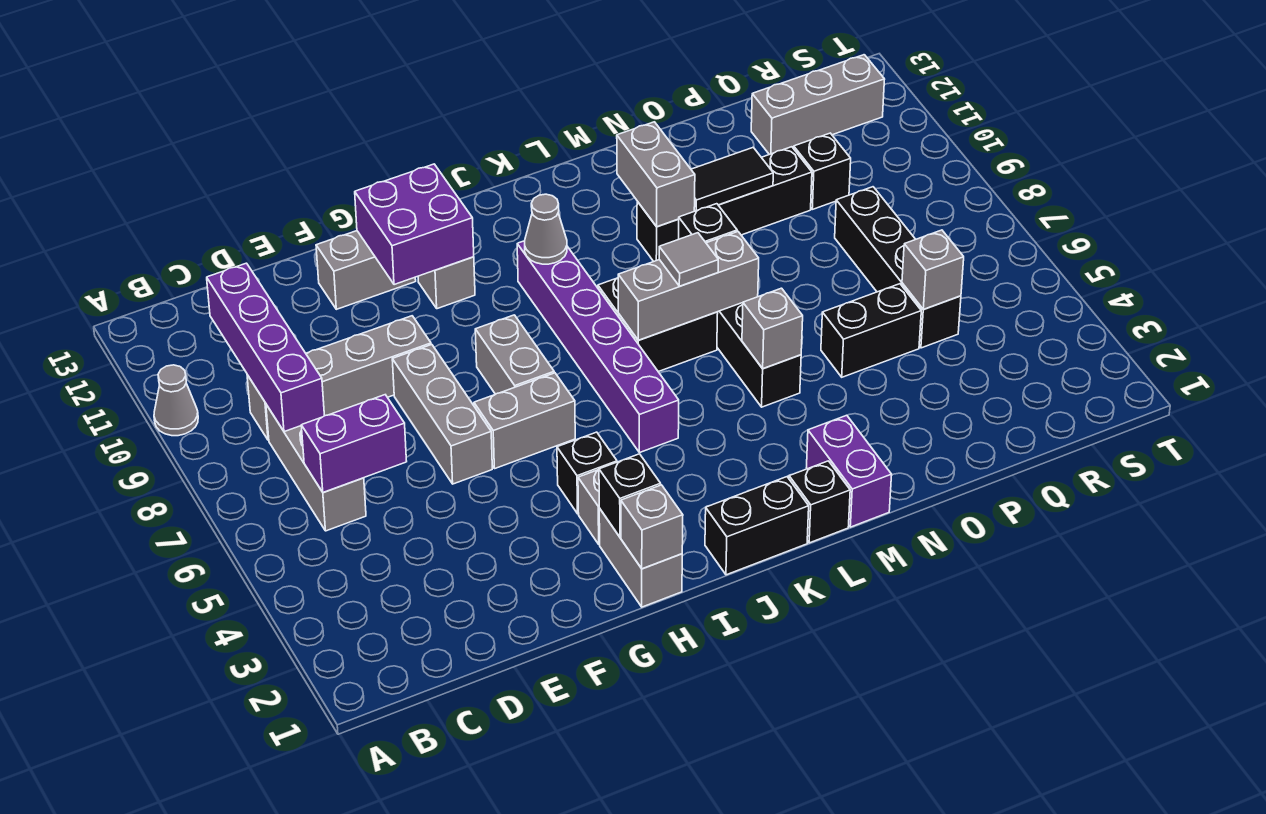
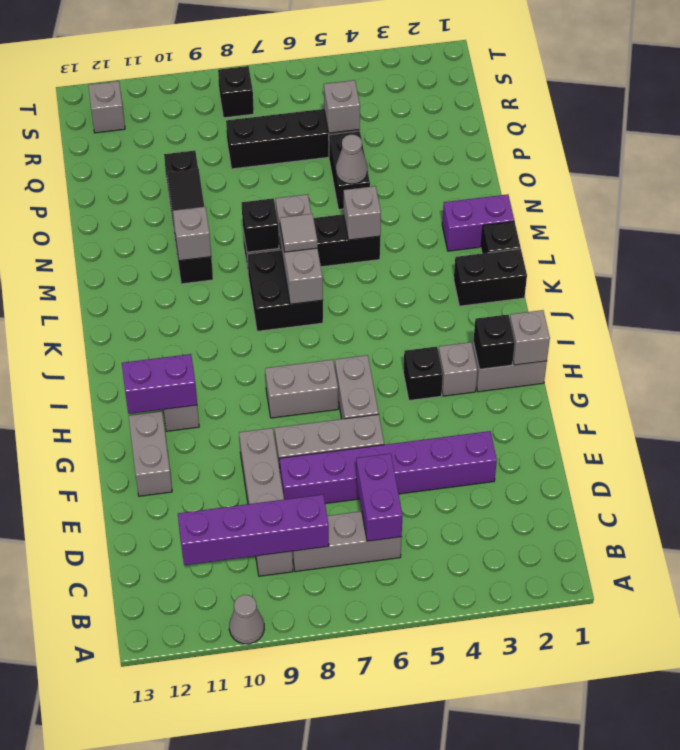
purple brick G11:H12 level 2 -> purple brick H11:H12 level 2
black brick J1:K1 level 1 -> black brick K1:K2 level 1
purple brick J5:J10 level 1 -> purple brick E3:E8 level 1
grey cone J10 level 2 -> grey cone O5 level 2
grey brick M10:M11 level 2 -> grey brick M10 level 2
black brick Q10 level 1 -> black brick S8 level 1
grey brick Q12:S12 level 1 -> grey brick S12 level 1

